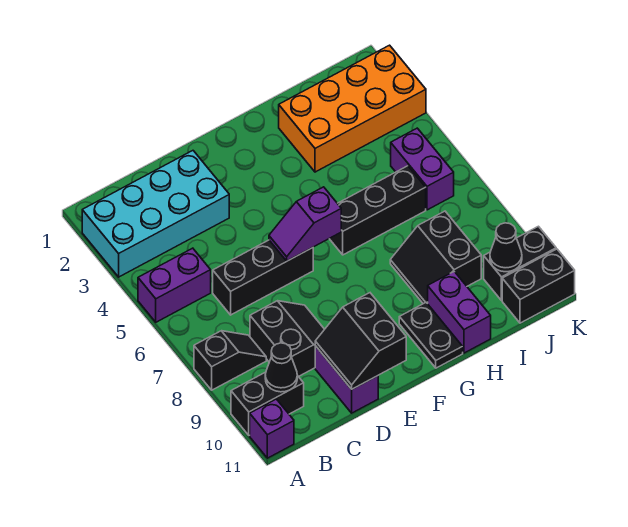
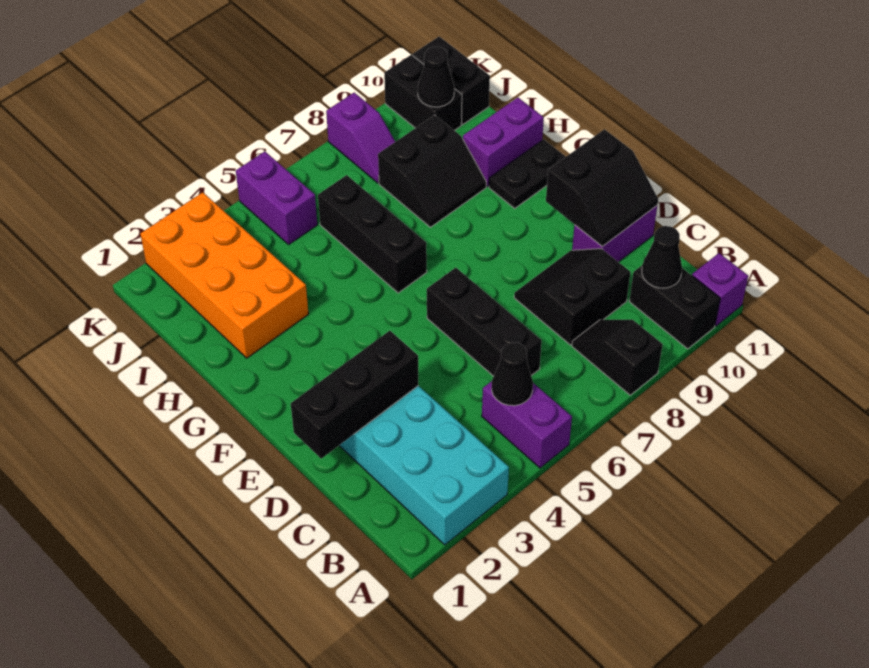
none -> black cone B5 level 2
none -> black brick D1:D3 level 2
purple slope E6:F6 level 2 top F -> purple slope J8:K8 level 1 top K
purple brick J5:J6 level 1 -> purple brick J5:K5 level 1

